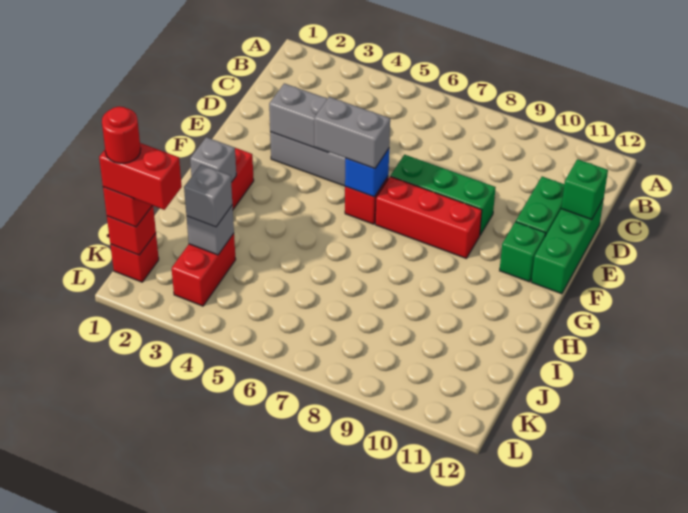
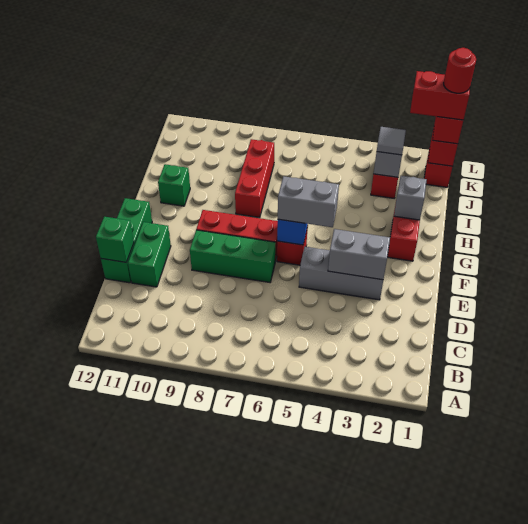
green brick F11 level 1 -> green brick H11 level 1
none -> red brick H8:J8 level 1
grey brick J3 level 3 -> grey tile J3 level 3

